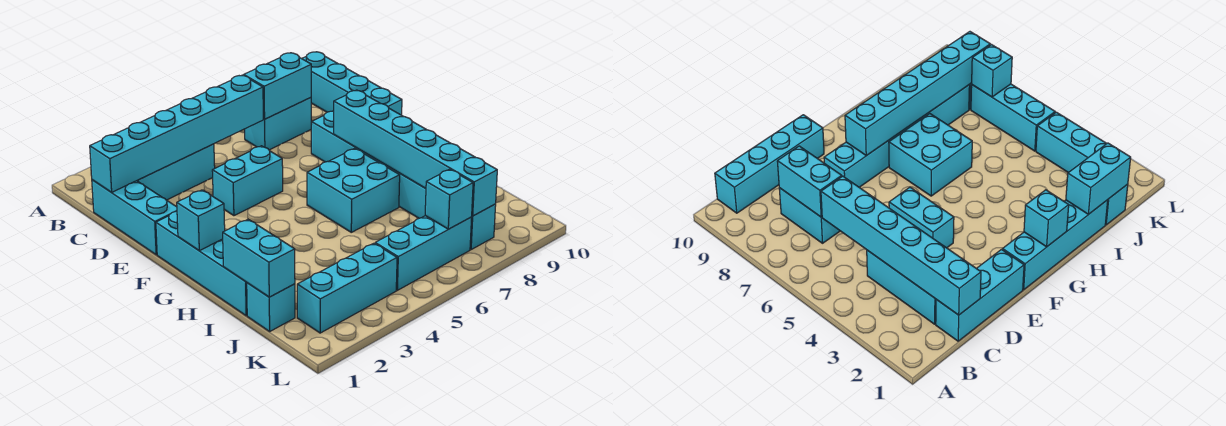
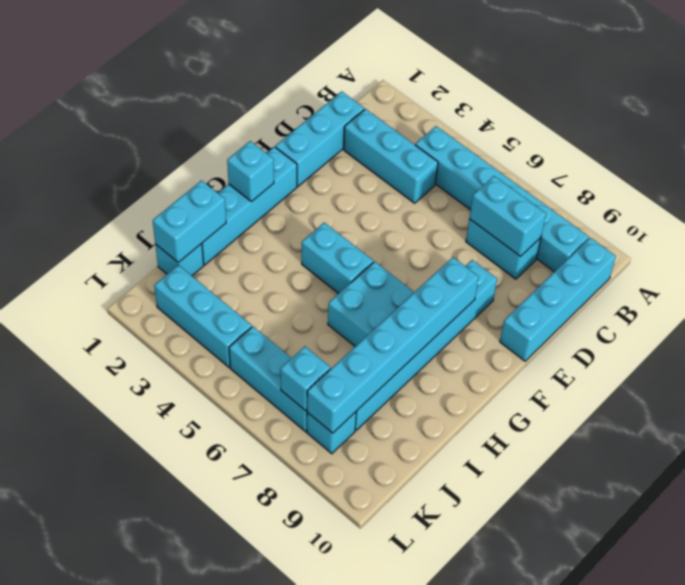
cyan brick C1:C6 level 2 -> cyan brick B4:B9 level 1
cyan brick E4:E5 level 1 -> cyan brick G4:G5 level 1

